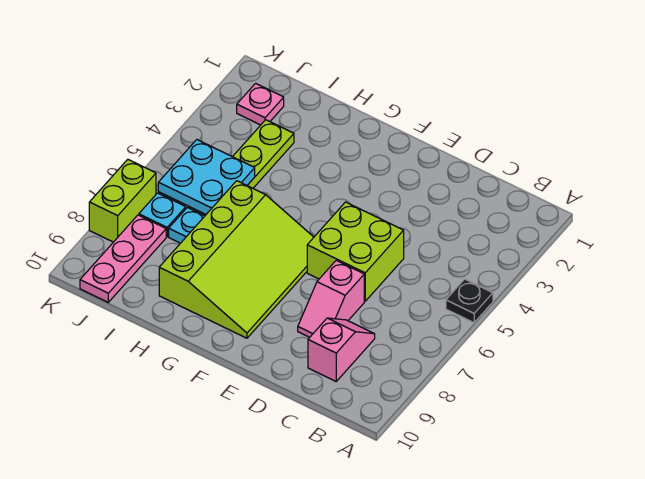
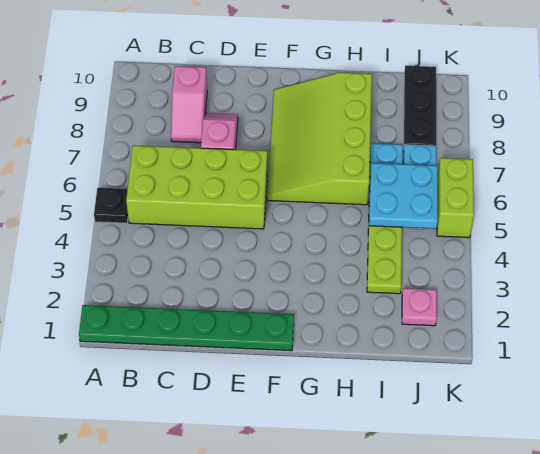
none -> green plate A1:F1 level 1
lime brick D5:E6 level 1 -> lime brick B5:E6 level 1
pink plate J8:J10 level 1 -> black plate J8:J10 level 1
lime brick K7:K8 level 1 -> lime brick K5:K6 level 1

